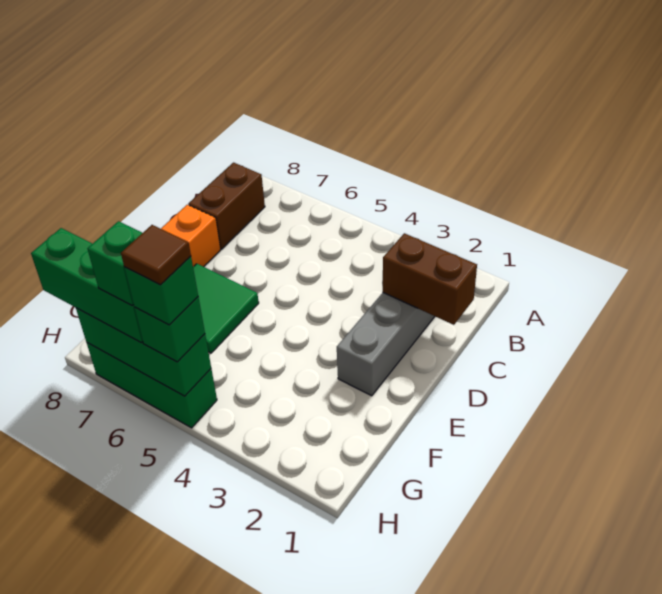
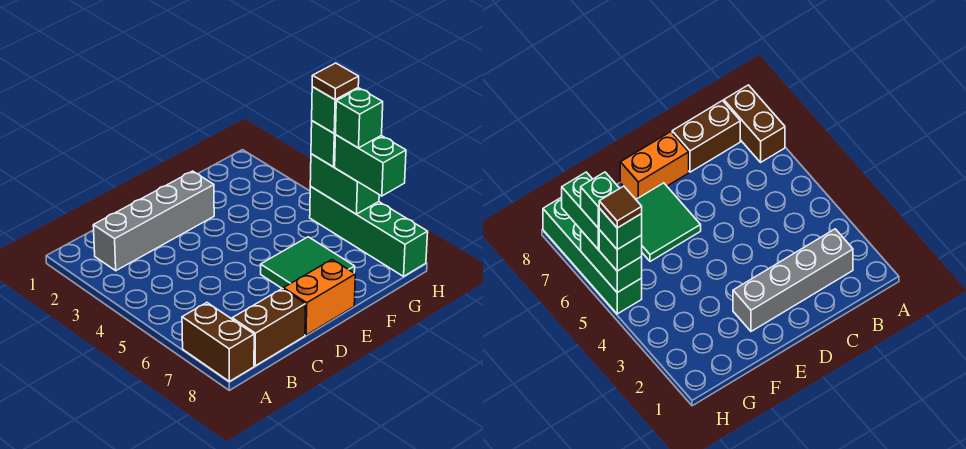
brown brick C1:C2 level 2 -> brown brick A7:A8 level 1
green brick H5:H7 level 1 -> green brick H5:H8 level 1
green brick H5:H7 level 2 -> green brick H5:H6 level 2
green brick H6:H8 level 3 -> green brick H6:H7 level 3

